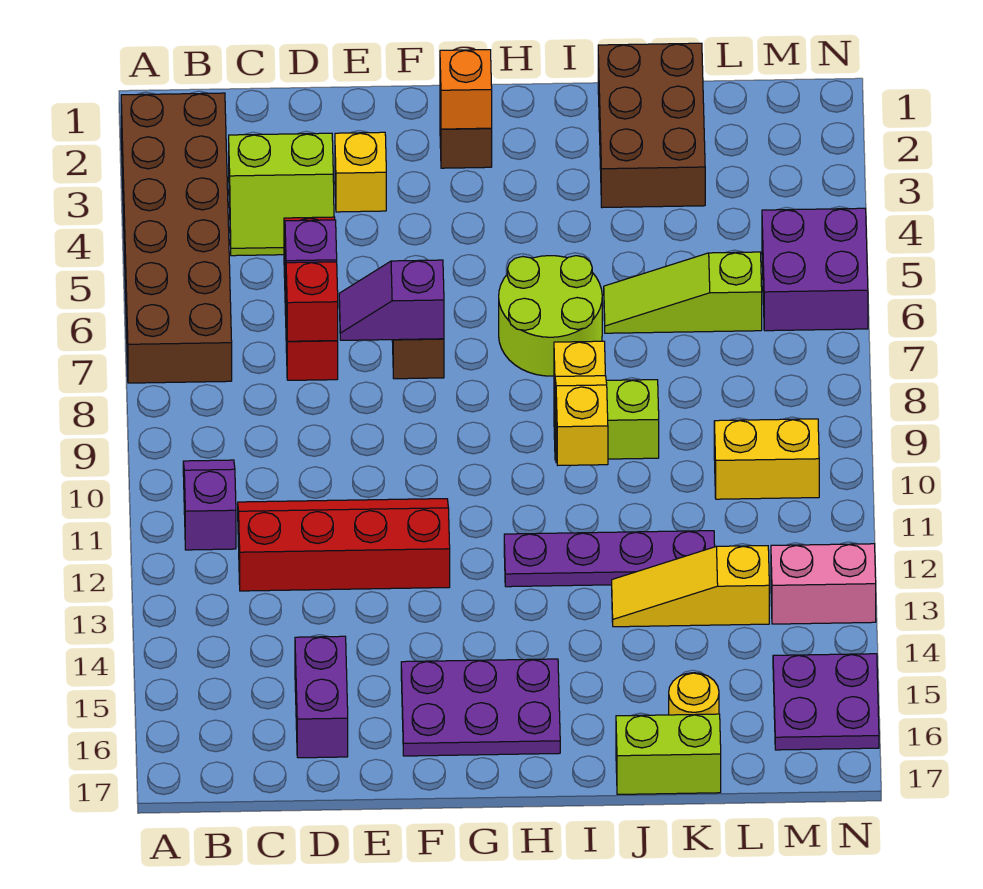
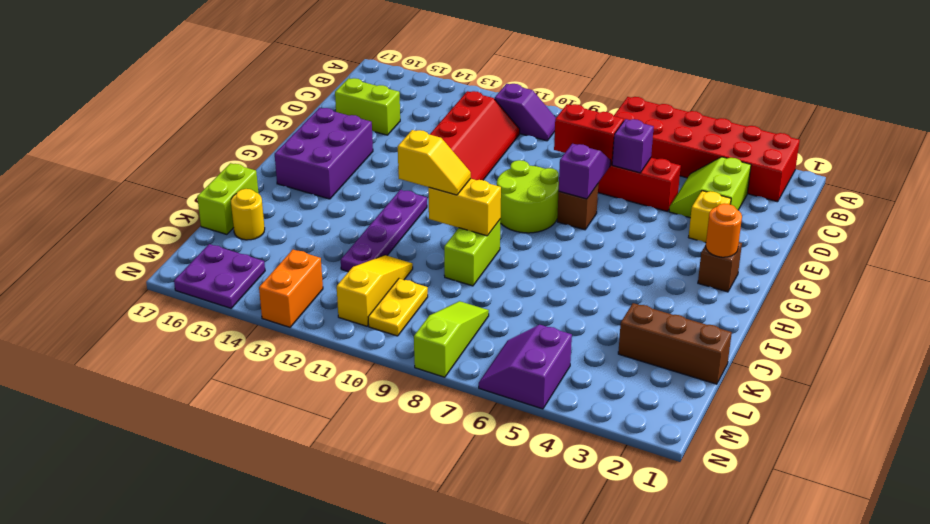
brown brick A2:B7 level 1 -> red brick A2:B7 level 1
red brick D7 level 2 -> red brick D7:D8 level 2
purple brick D15:D16 level 1 -> lime brick D15:D16 level 1
purple plate F15:H16 level 1 -> purple brick F15:H16 level 1
orange brick G2 level 2 -> orange round brick G2 level 2
lime round brick H6:I7 level 1 -> lime round brick F8:G9 level 1
brown brick J1:K3 level 1 -> brown brick K1:K3 level 1
lime slope J6:L6 level 1 top L -> lime slope L8:N8 level 1 top N
yellow slope J13:L13 level 1 top L -> yellow slope K11:M11 level 1 top M
yellow brick L10:M10 level 1 -> yellow plate L10:M10 level 1
purple brick M5:N6 level 1 -> purple slope M5:N6 level 1 top 5
pink brick M13:N13 level 1 -> orange brick M13:N13 level 1

